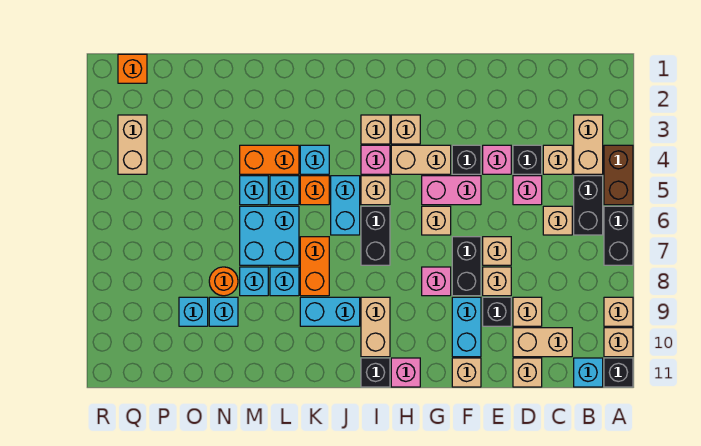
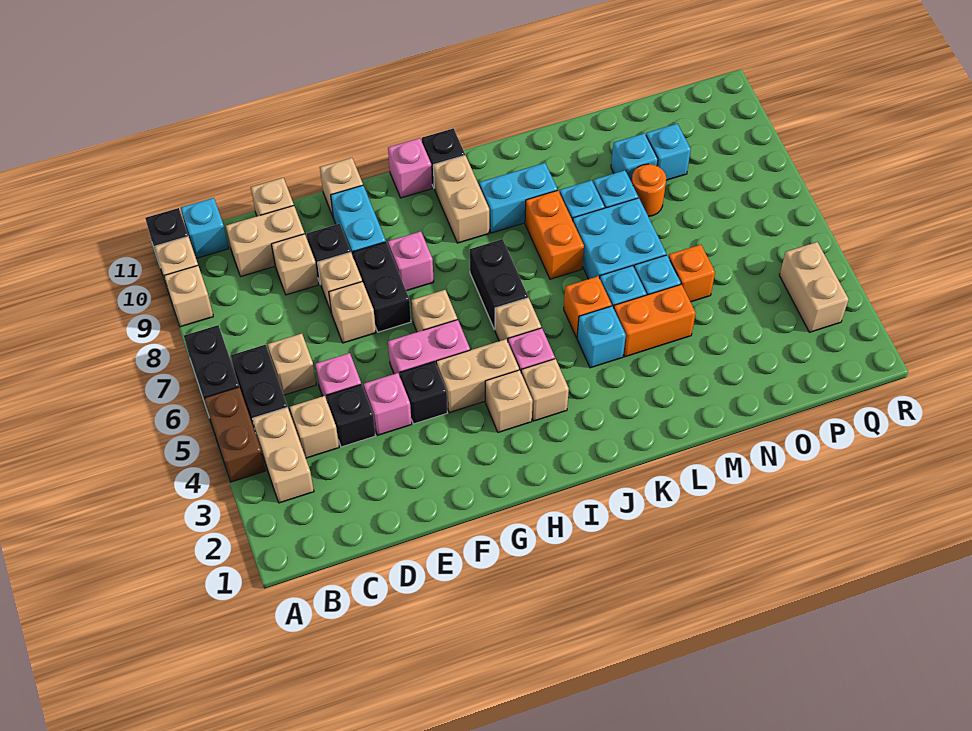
cyan brick J5:J6 level 1 -> none
orange brick Q1 level 1 -> orange brick N5 level 1

